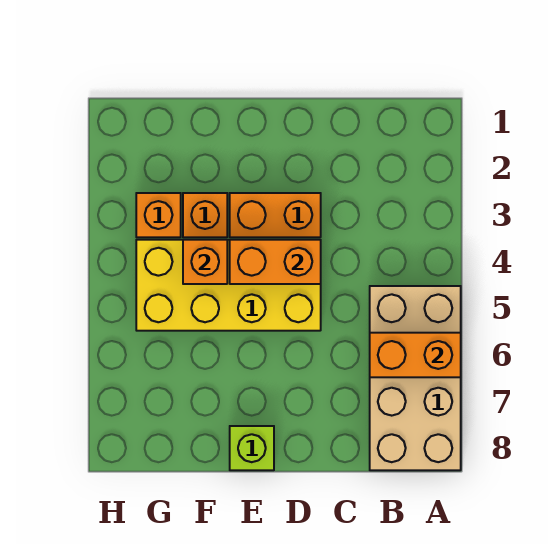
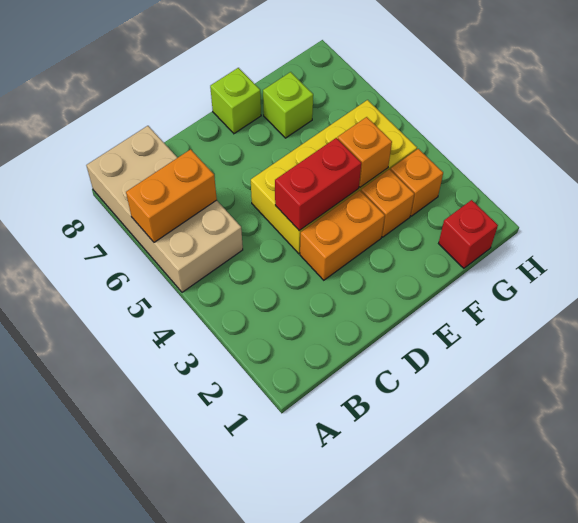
orange brick D4:E4 level 2 -> red brick D4:E4 level 2
none -> lime brick F7 level 1
none -> red brick G1 level 1

